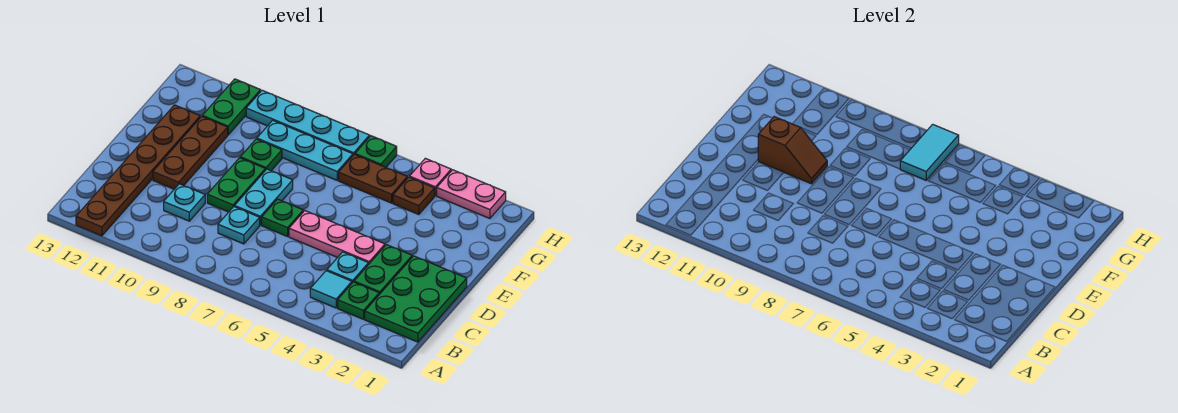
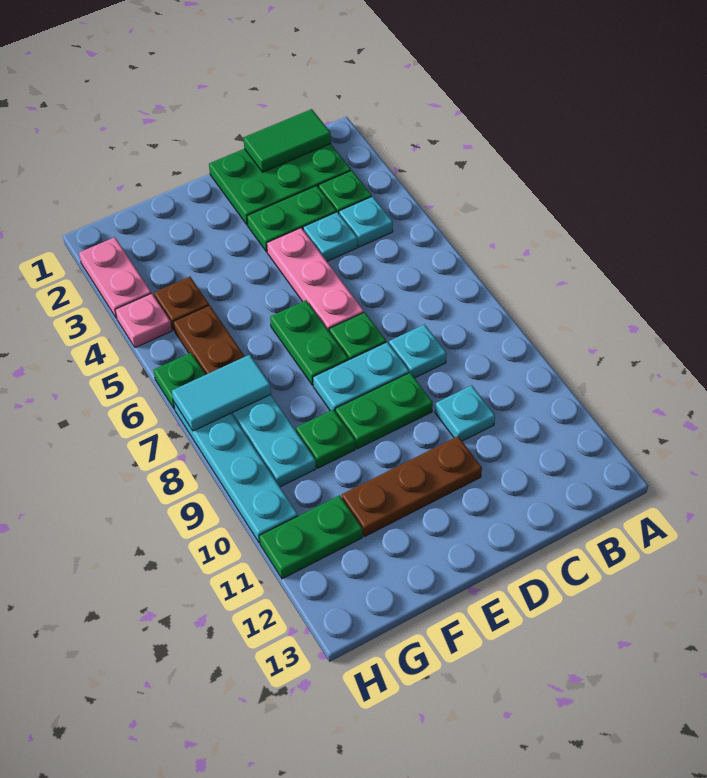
brown plate A12:F12 level 1 -> none
none -> green tile B1:C1 level 2
cyan tile B4 level 1 -> cyan plate B4 level 1
none -> green plate E6:E7 level 1
brown slope E10:E11 level 2 top 11 -> none

